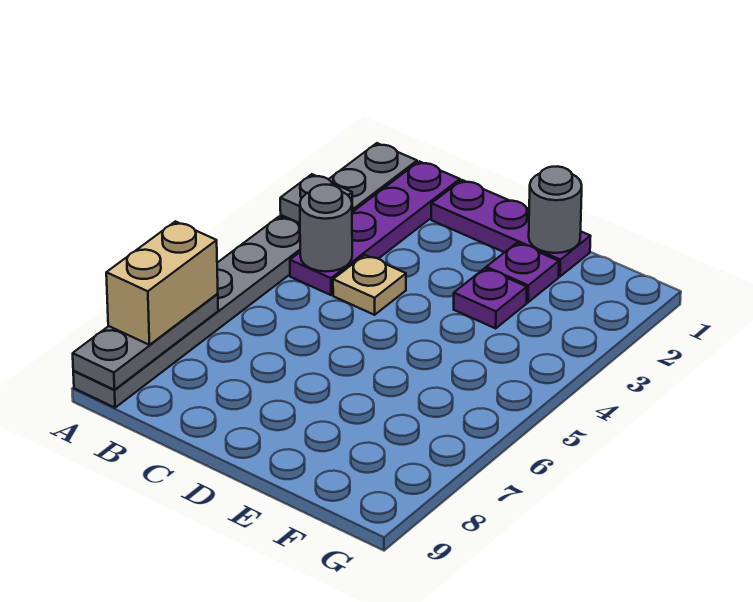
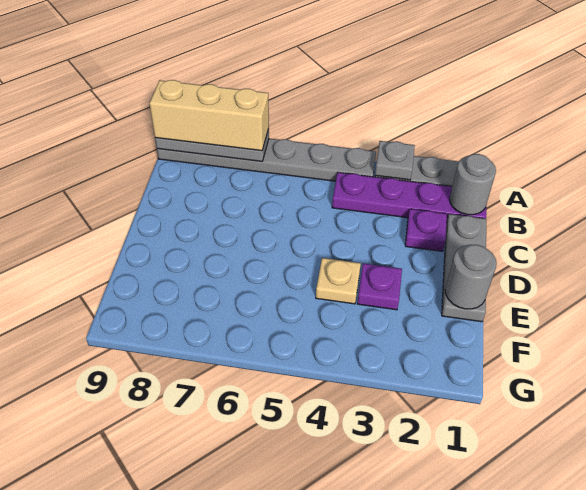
tan brick A7:A8 level 3 -> tan brick A7:A9 level 3
grey round brick B4 level 2 -> grey round brick B1 level 2
purple plate C1:E1 level 1 -> grey plate C1:E1 level 1
tan plate C4 level 1 -> tan plate E4 level 1
purple plate E2 level 1 -> purple plate C2 level 1

